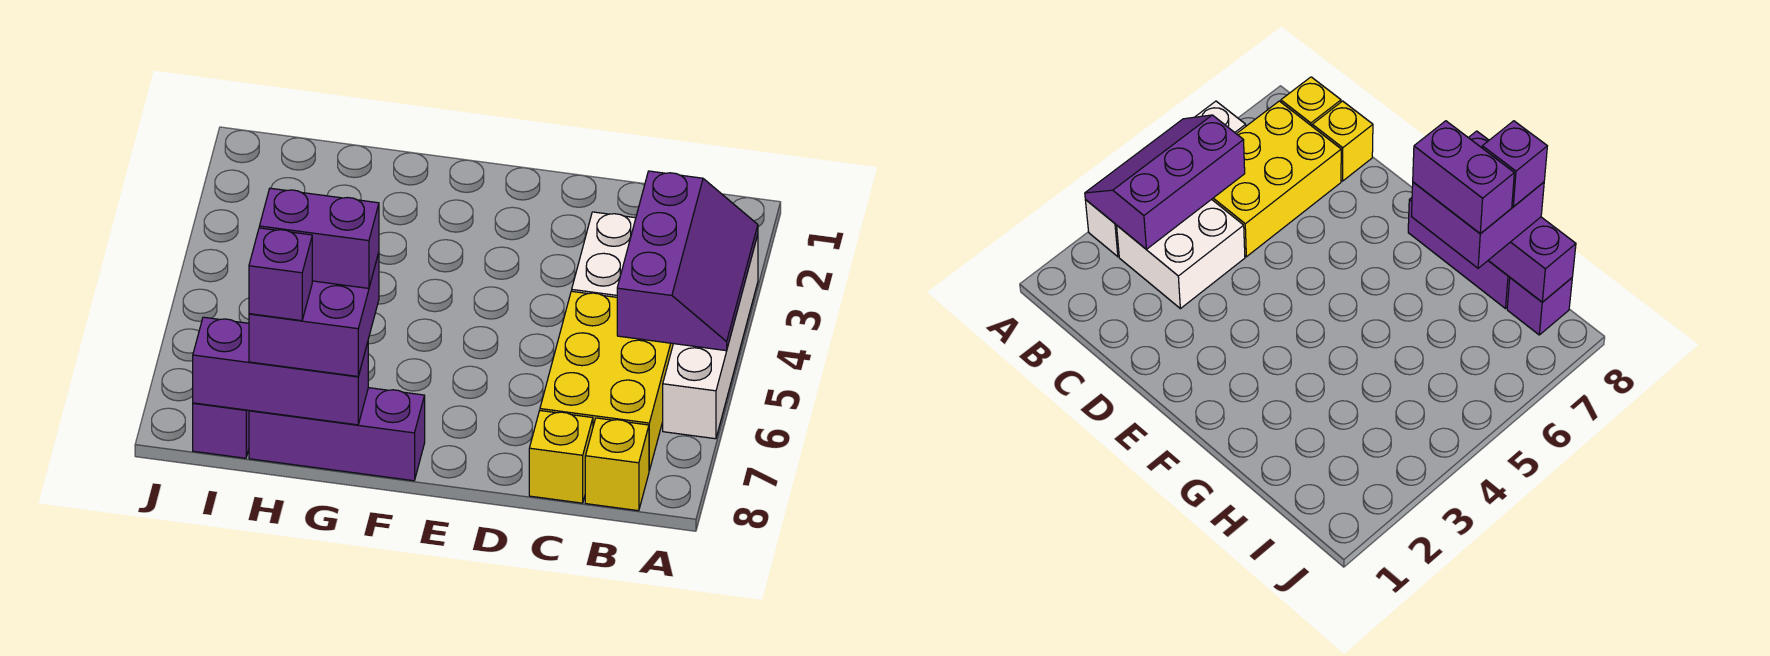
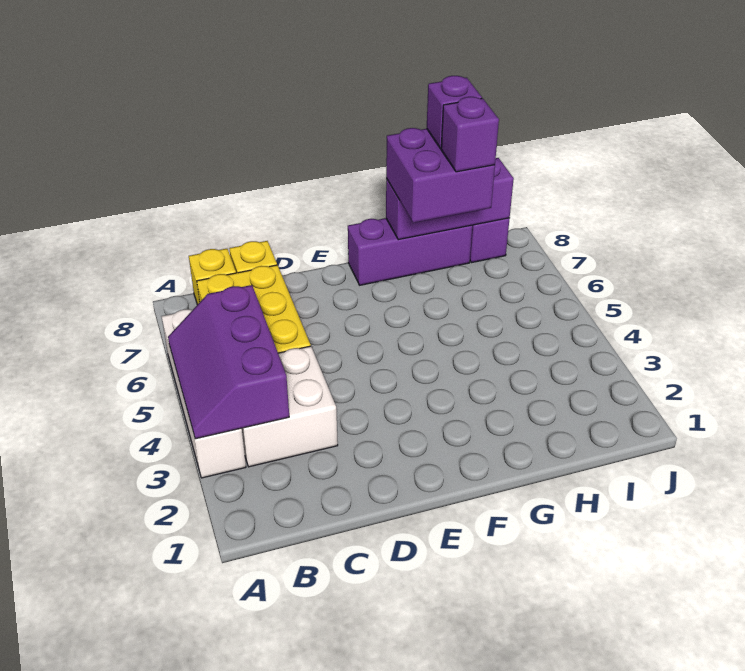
purple brick G7:H7 level 4 -> purple brick H7 level 4

